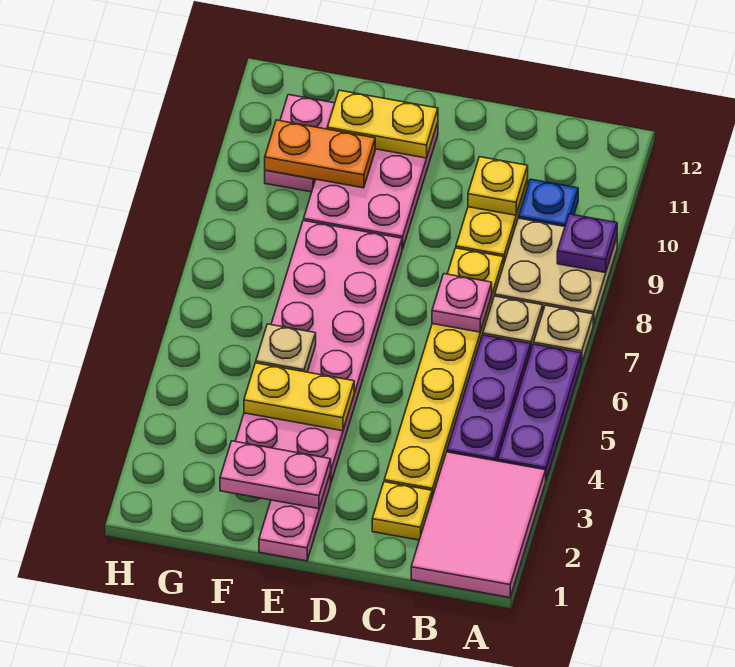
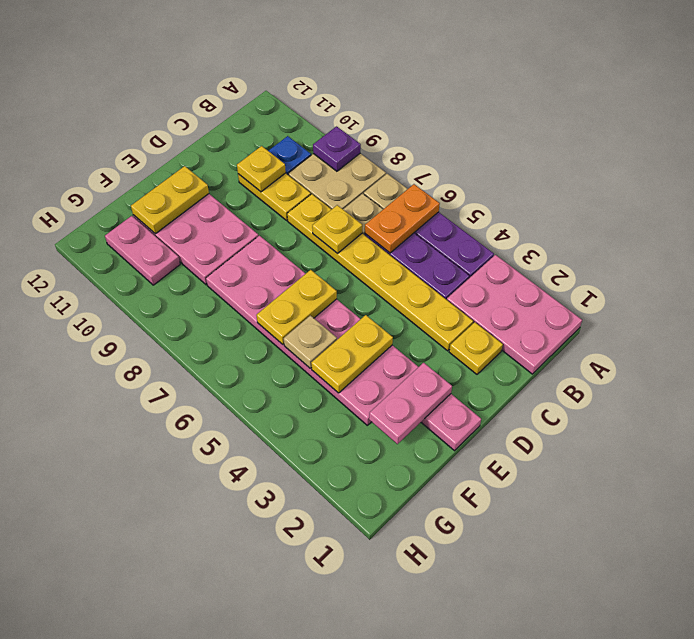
pink tile A1:B3 level 1 -> pink plate A1:B3 level 1
pink plate C7 level 2 -> yellow plate C7 level 2
none -> yellow plate E6:F6 level 2
orange plate F10:G10 level 2 -> orange plate A6:B6 level 2

